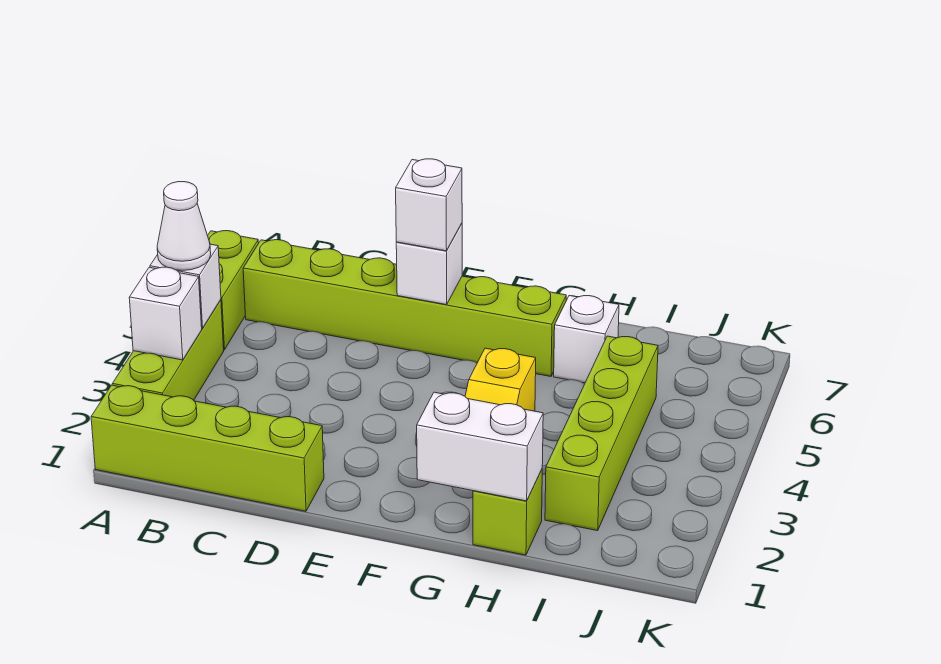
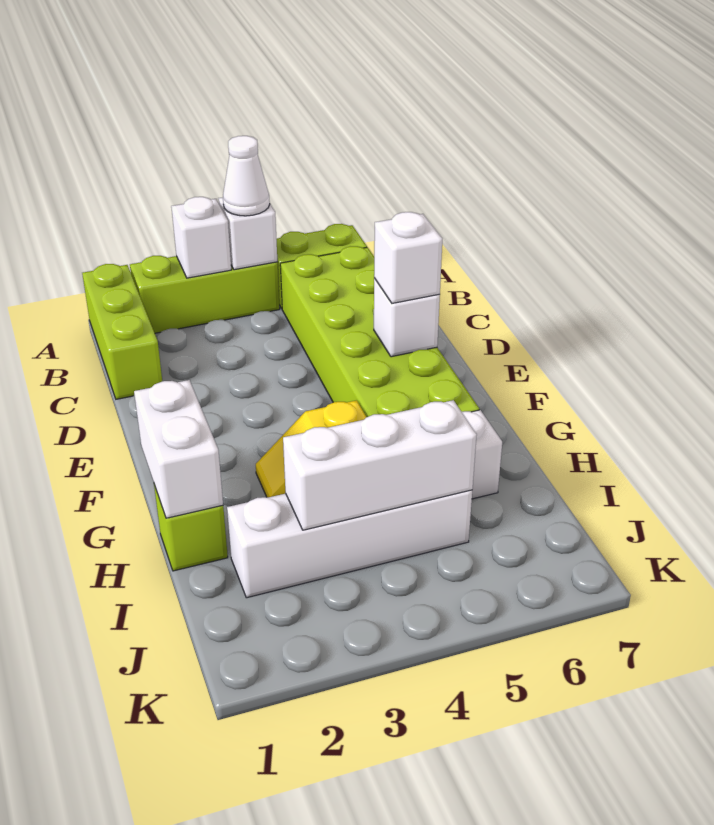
lime brick A1:D1 level 1 -> lime brick A1:C1 level 1
lime brick B6:G6 level 1 -> lime brick B5:G6 level 1
lime brick I2:I5 level 1 -> white brick I2:I5 level 1
none -> white brick I3:I5 level 2

